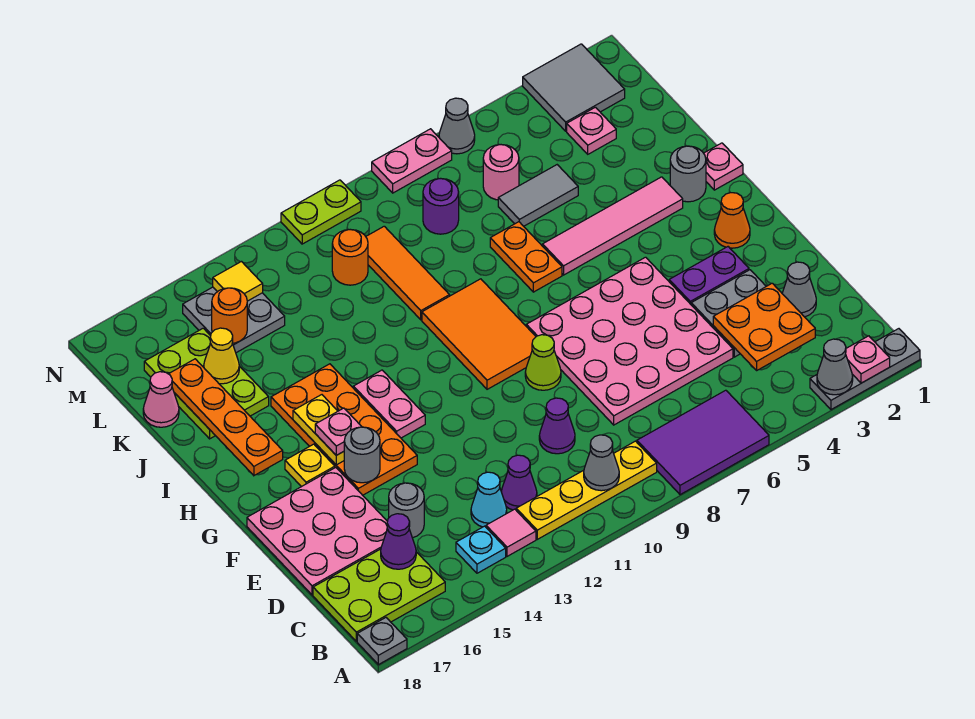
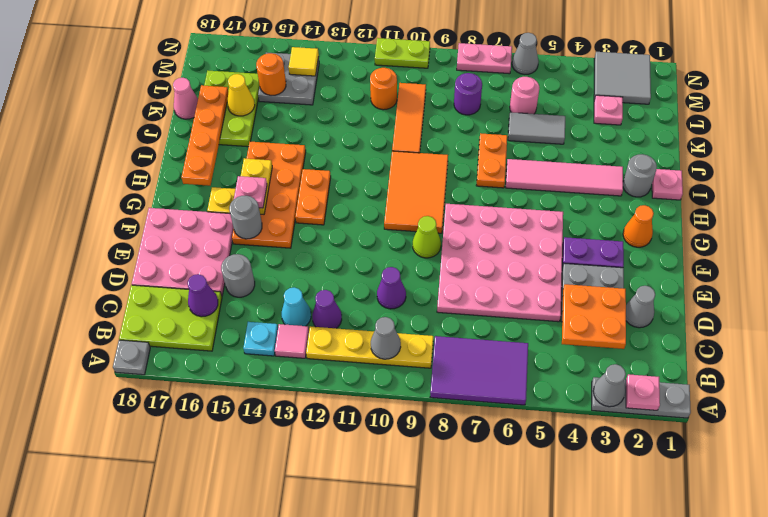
pink plate G13:H13 level 1 -> orange plate G13:H13 level 1

